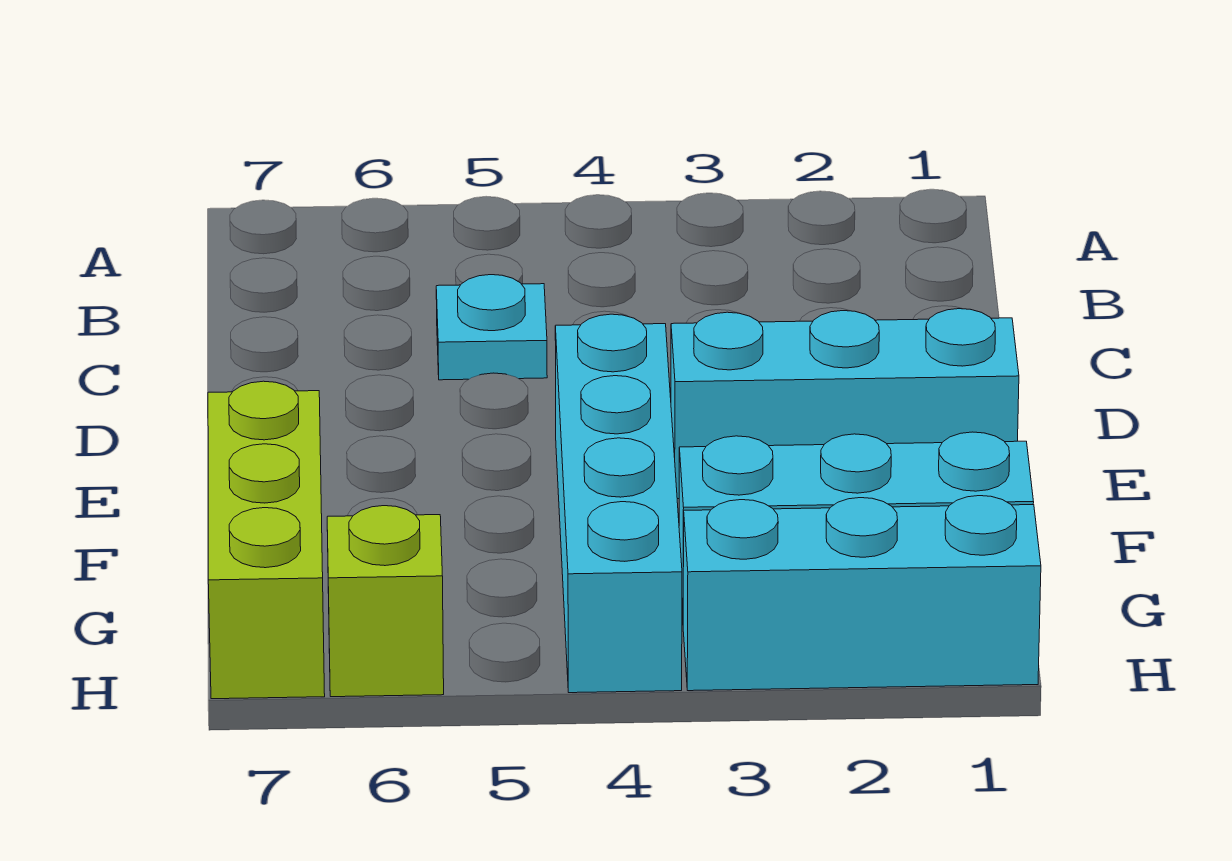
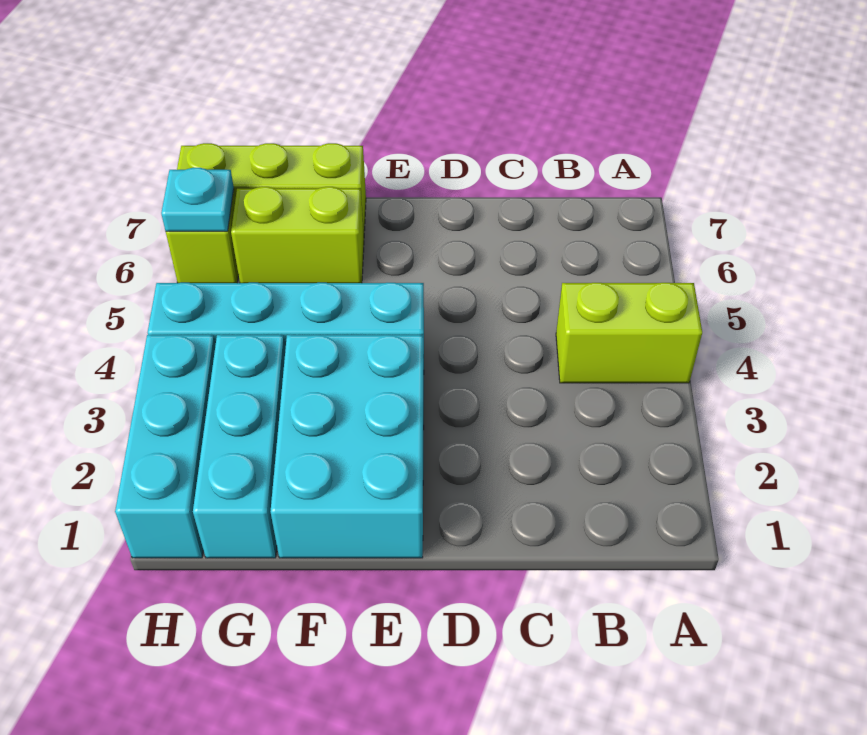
none -> lime brick A4:B4 level 1
cyan plate C5 level 1 -> cyan plate H6 level 2
cyan brick E1:E3 level 1 -> cyan brick E1:F3 level 1
none -> lime brick F6:G6 level 1

